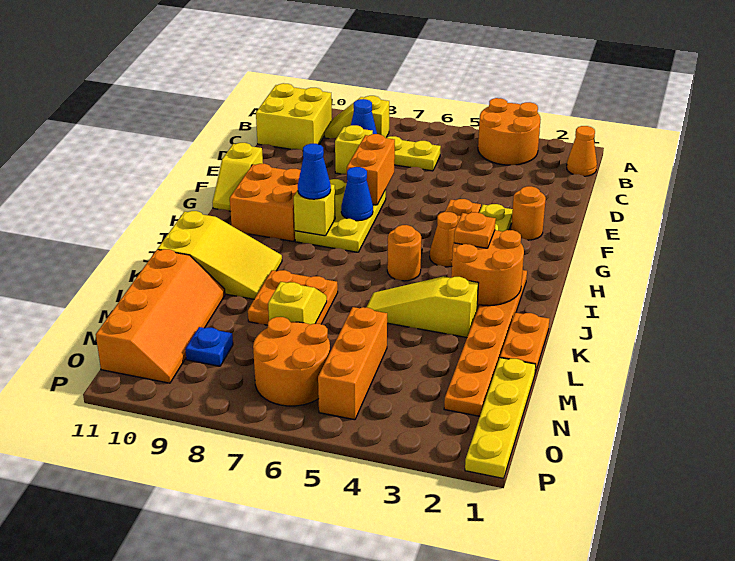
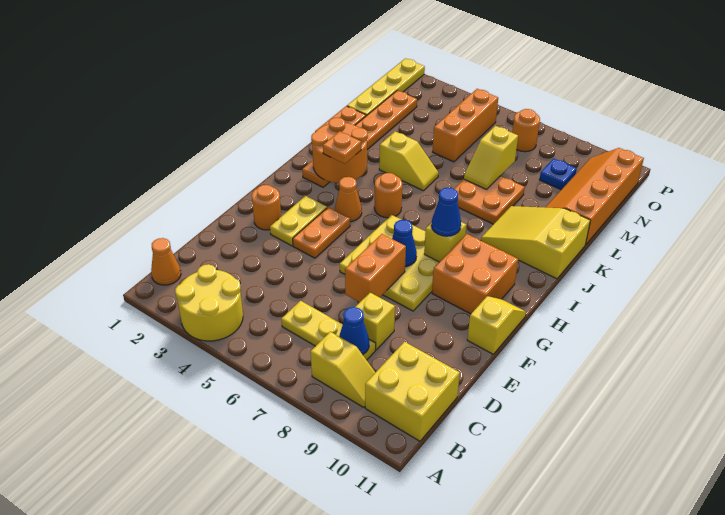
orange round brick A3:B4 level 1 -> yellow round brick A3:B4 level 1
yellow plate F7:H8 level 1 -> yellow plate F6:H8 level 1
yellow slope K3:K5 level 1 top 3 -> yellow slope K4:K5 level 1 top 4
orange round brick N6:O7 level 1 -> orange round brick O7 level 1

